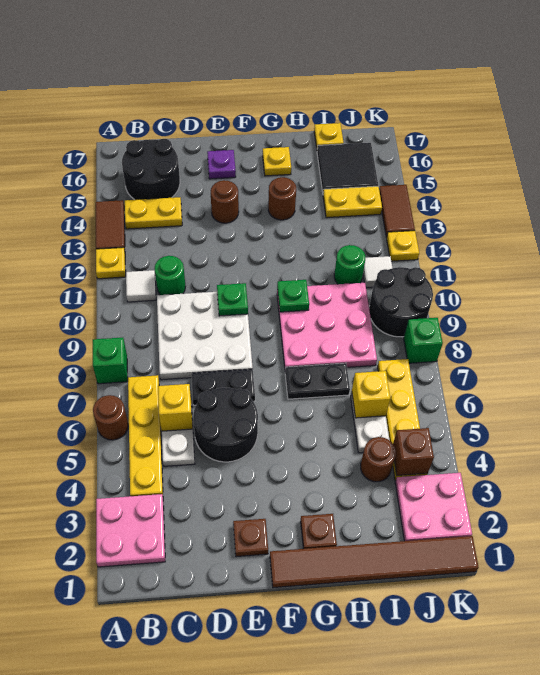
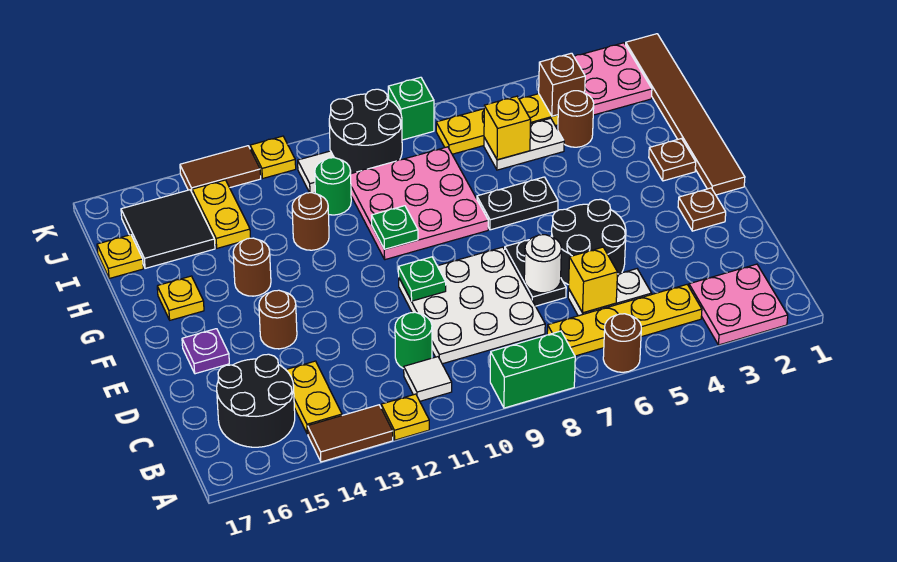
green brick A8 level 1 -> green brick A8:A9 level 1
none -> white round brick D7 level 2
black plate G7:H7 level 1 -> black plate G6:G7 level 1
none -> brown round brick H12 level 1

